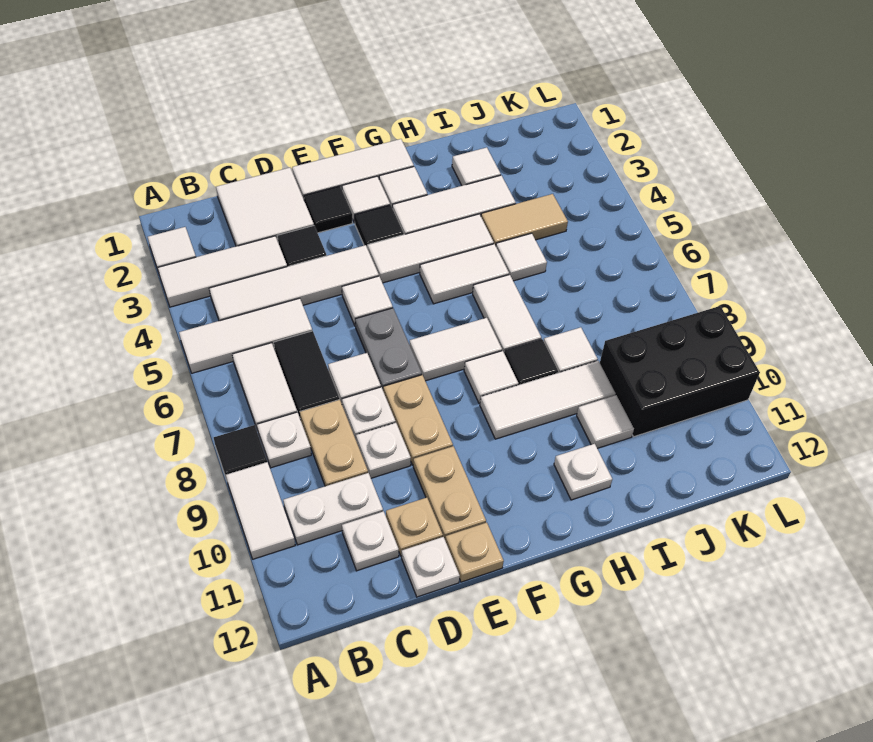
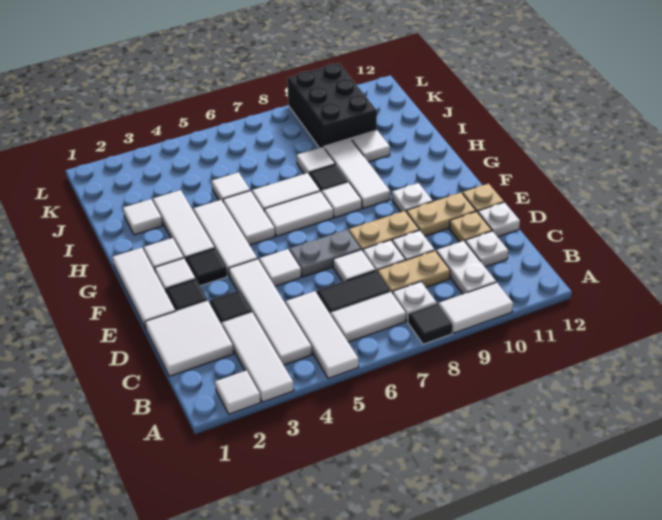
white tile F7:G7 level 1 -> white tile G6:G7 level 1
white plate H11 level 1 -> white plate F10 level 1
tan tile I4:J4 level 1 -> none

